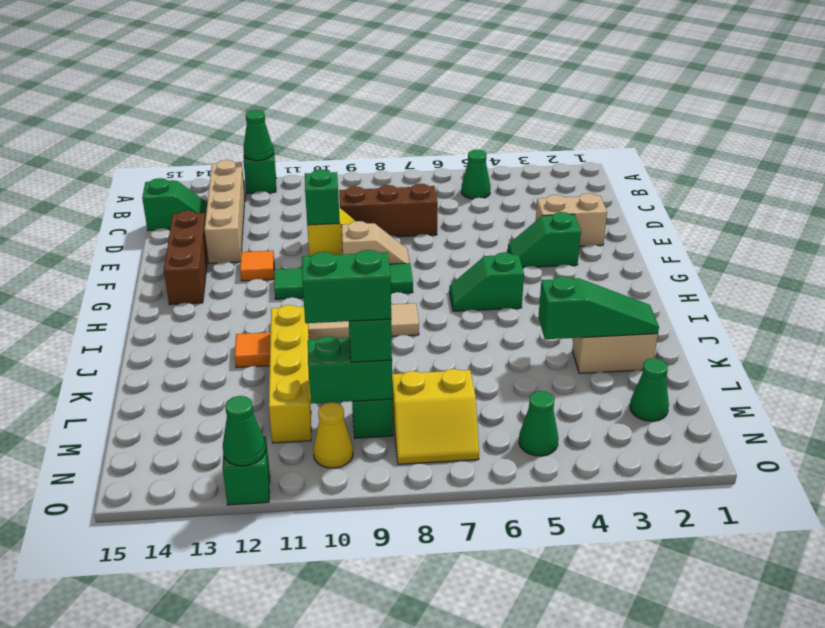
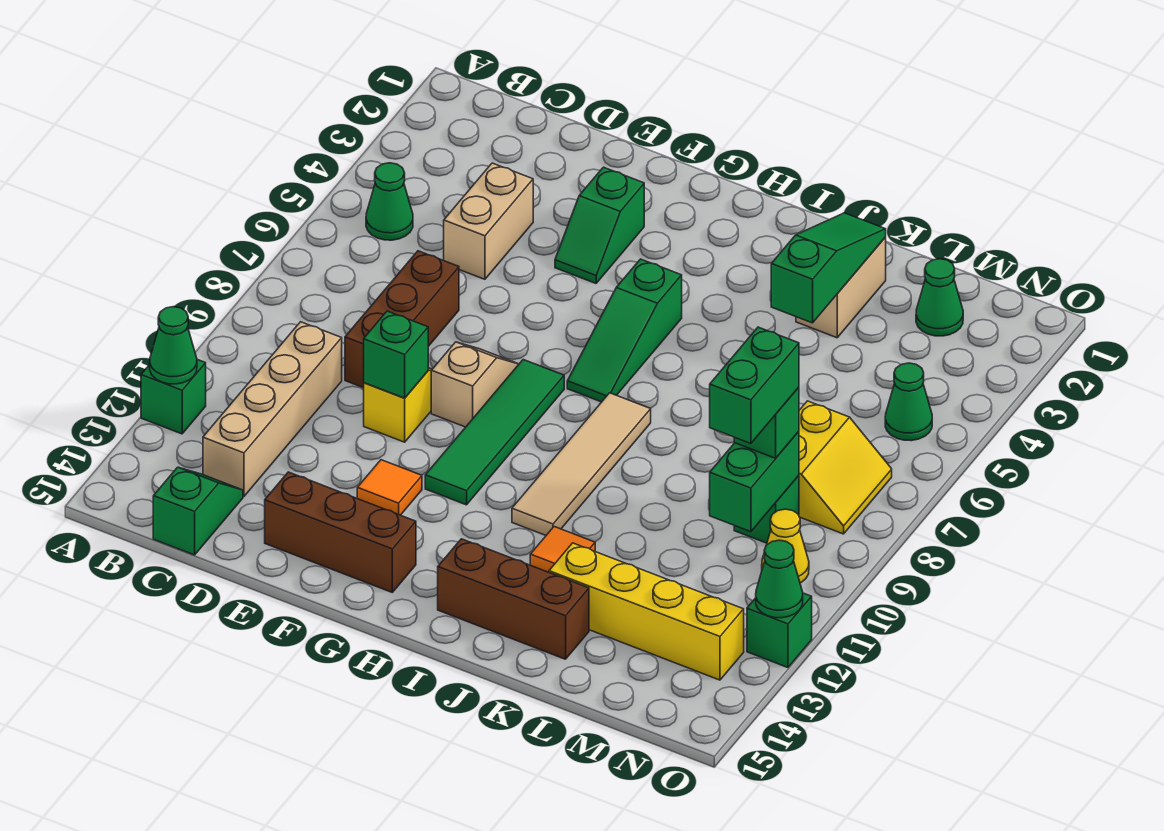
tan brick B13:E13 level 1 -> tan brick C10:C13 level 1
tan brick E2:E3 level 1 -> tan brick D4:D5 level 1
green slope H5:H6 level 1 top 5 -> green slope H5:H7 level 1 top 5
none -> brown brick I14:K14 level 1
yellow brick J11:M11 level 1 -> yellow brick K13:N13 level 1

